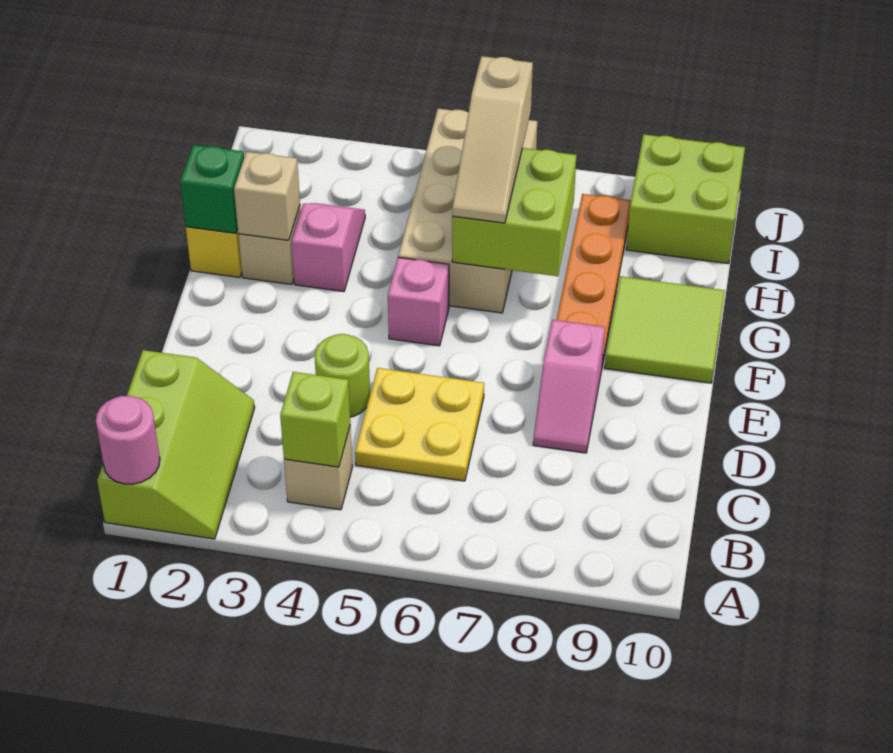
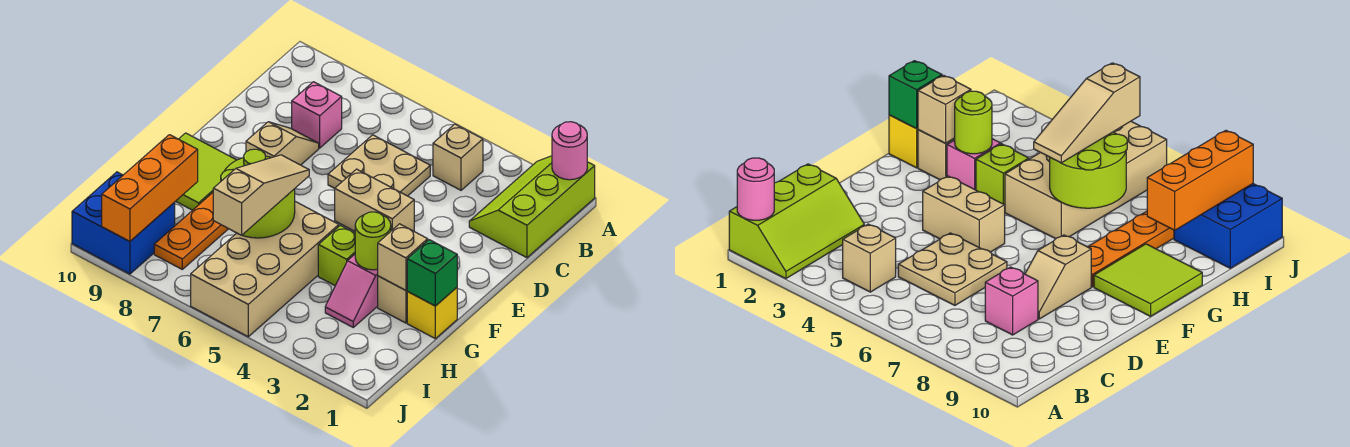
lime brick B4 level 2 -> lime brick G4 level 1
yellow plate C5:D6 level 1 -> tan plate C5:D6 level 1
lime round brick D4 level 1 -> lime round brick G3 level 2
pink slope D8:E8 level 1 top E -> tan slope D8:E8 level 1 top E
none -> tan brick E4:E5 level 1
pink brick F5 level 1 -> pink brick C8 level 1
lime brick G6:H7 level 2 -> lime round brick G6:H7 level 2
none -> orange brick H9:J9 level 2
lime brick I9:J10 level 1 -> blue brick I9:J10 level 1

